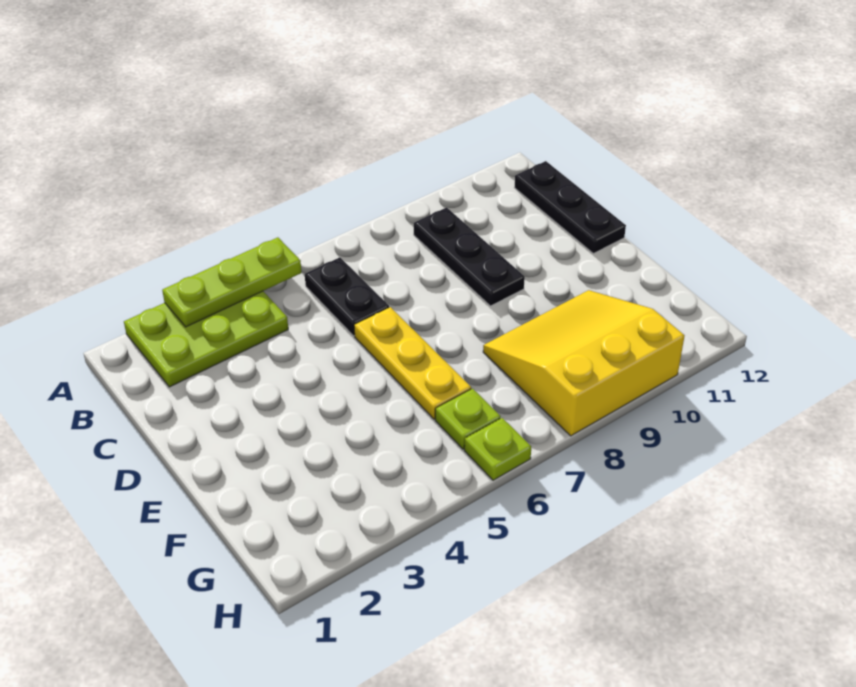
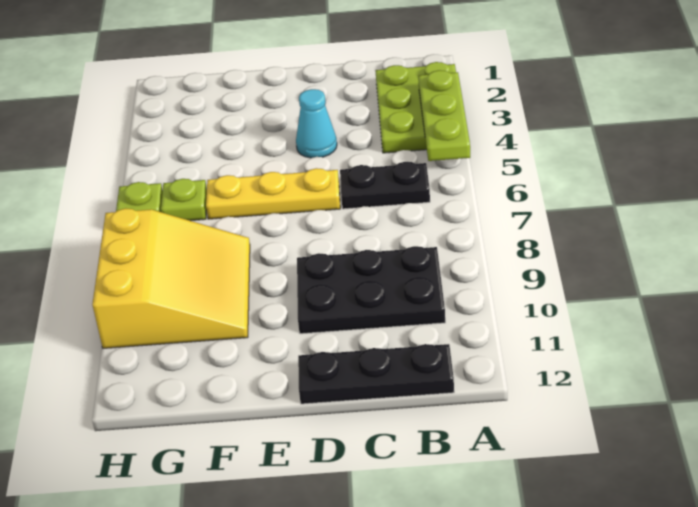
black plate B9:D9 level 1 -> black plate B9:D10 level 1
none -> cyan cone D4 level 1

